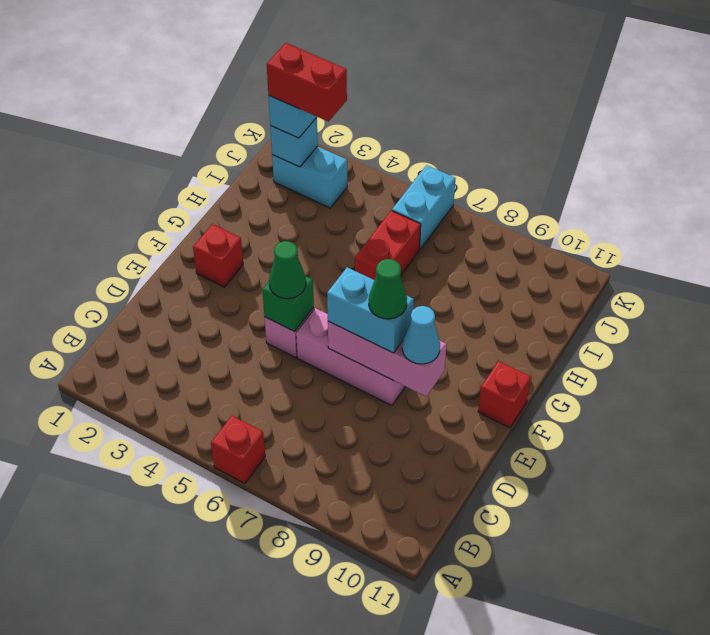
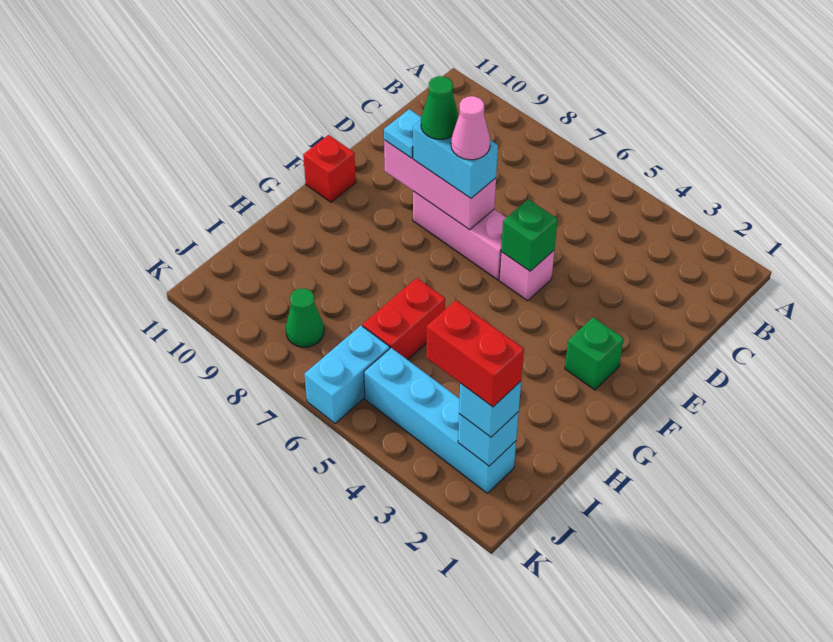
red brick A6 level 1 -> none
green cone E5 level 3 -> green cone J8 level 1
none -> pink cone E7 level 4
cyan cone E9 level 3 -> cyan plate E9 level 3
red brick F2 level 1 -> green brick F2 level 1
cyan brick J2:J3 level 1 -> cyan brick J2:J5 level 1

